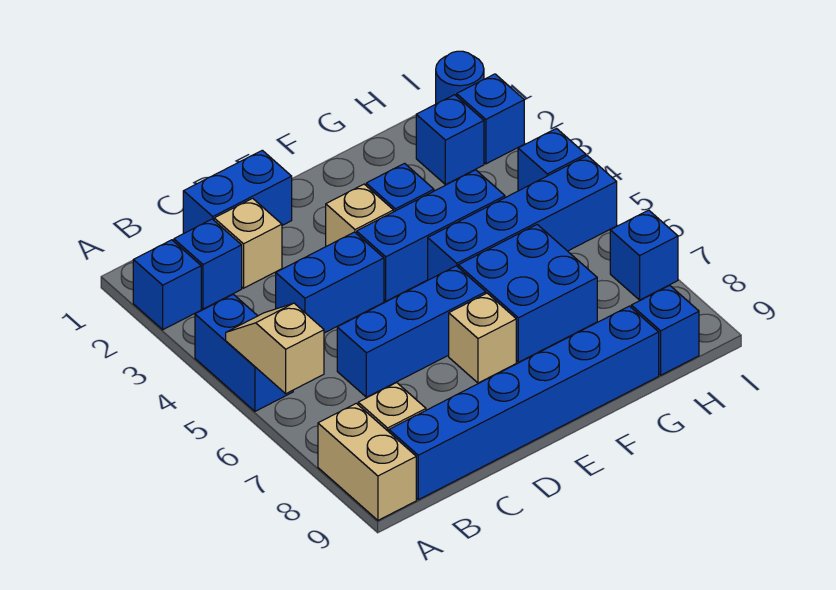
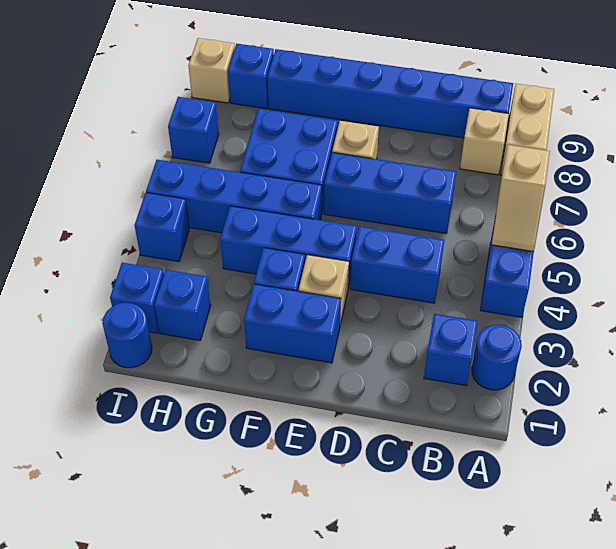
blue brick A2 level 1 -> blue round brick A2 level 1
blue brick C1:D1 level 1 -> blue brick E2:F2 level 1
tan brick C2 level 1 -> tan brick I9 level 1

